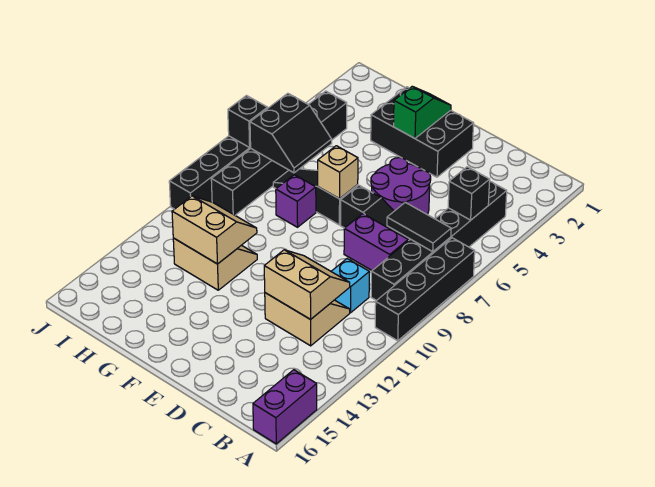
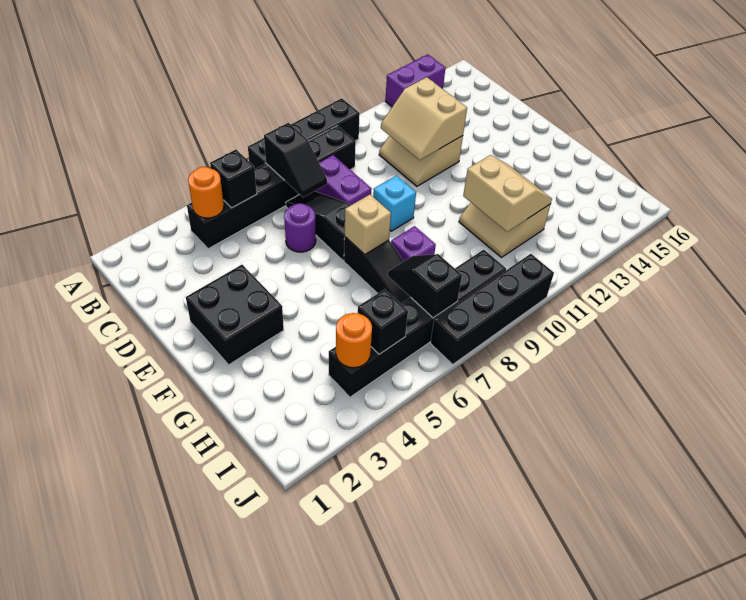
purple brick A15:A16 level 1 -> purple brick A13:A14 level 1
none -> orange round brick B4 level 2
black tile B7:C7 level 2 -> black slope B7:C7 level 2 top B
cyan brick C10 level 1 -> cyan brick E9 level 1
purple round brick D5:E6 level 1 -> purple round brick D6 level 1
black brick E2:G3 level 1 -> black brick E2:F3 level 1
green slope F2:F3 level 2 top 3 -> none
tan slope G11:H12 level 2 top 12 -> tan slope G11:H12 level 2 top 11
black slope H6:I7 level 2 top I -> black slope H7:I7 level 2 top I
none -> orange round brick I4 level 2
black brick J7 level 2 -> black brick I5 level 2

